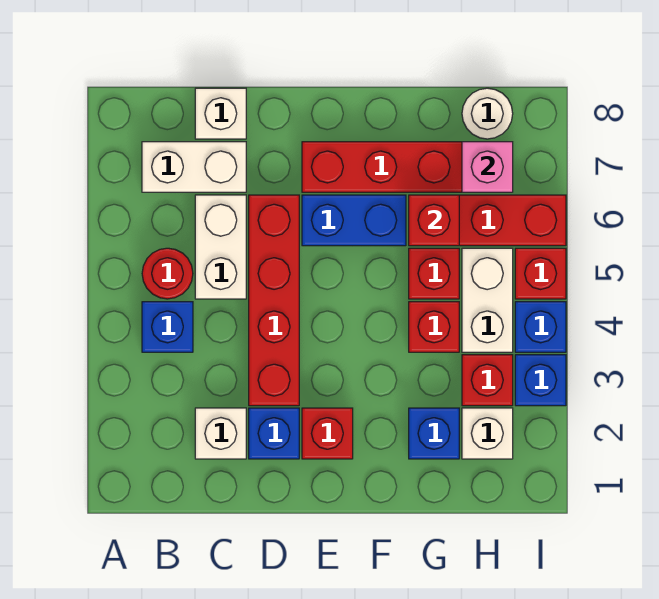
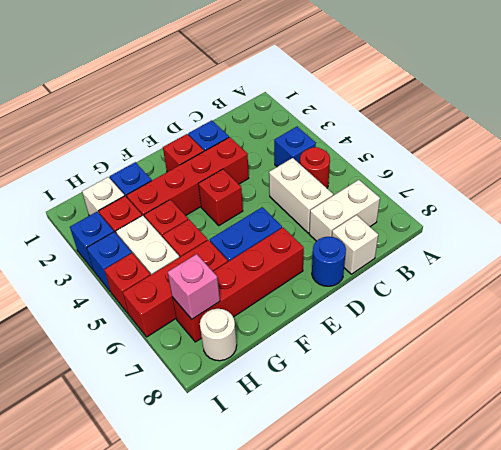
white brick C2 level 1 -> none
red brick D3:D6 level 1 -> red brick D3:G3 level 1
none -> blue round brick D8 level 1
red brick G6 level 2 -> red brick E4 level 1

